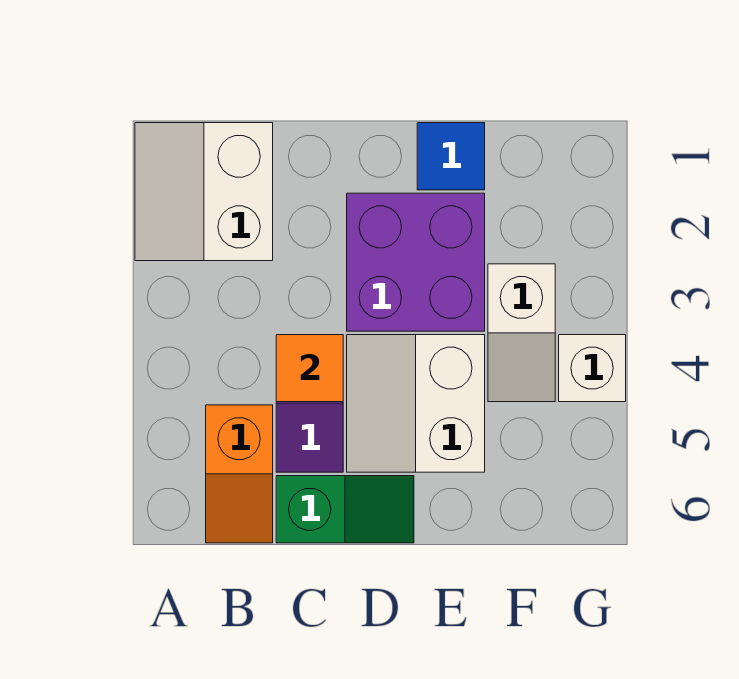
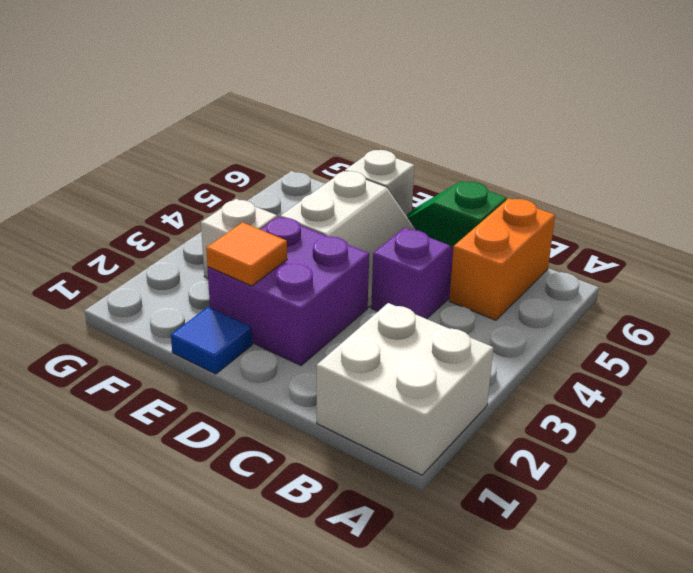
white slope A1:B2 level 1 top B -> white brick A1:B2 level 1
orange slope B5:B6 level 1 top 5 -> orange brick B5:B6 level 1
orange tile C4 level 2 -> orange tile E2 level 2
white brick G4 level 1 -> white brick E6 level 1

